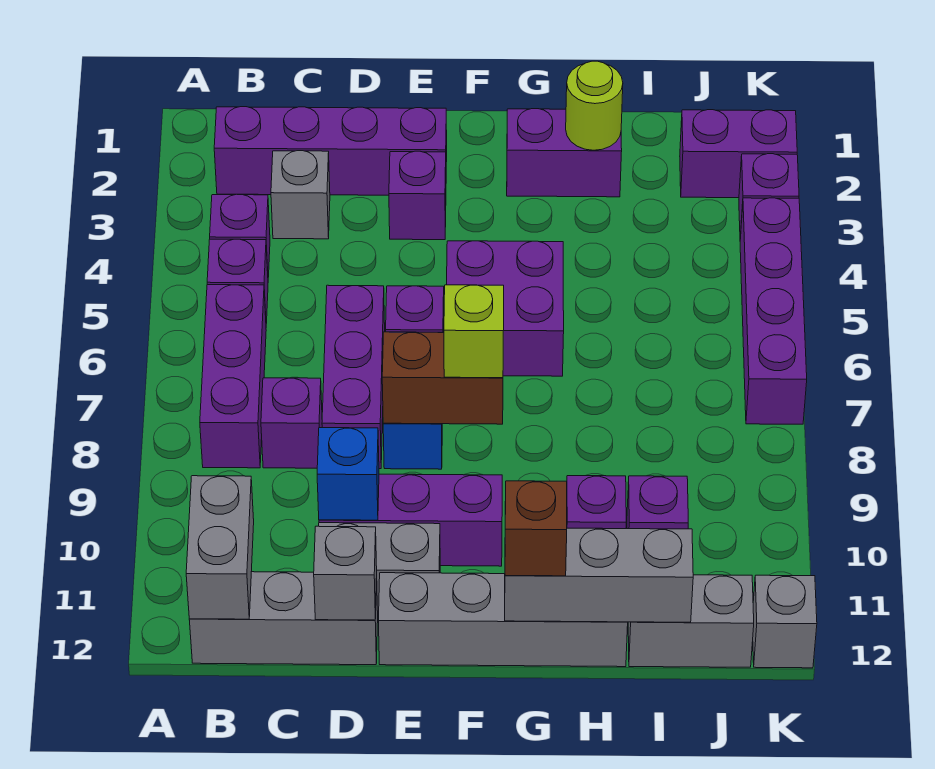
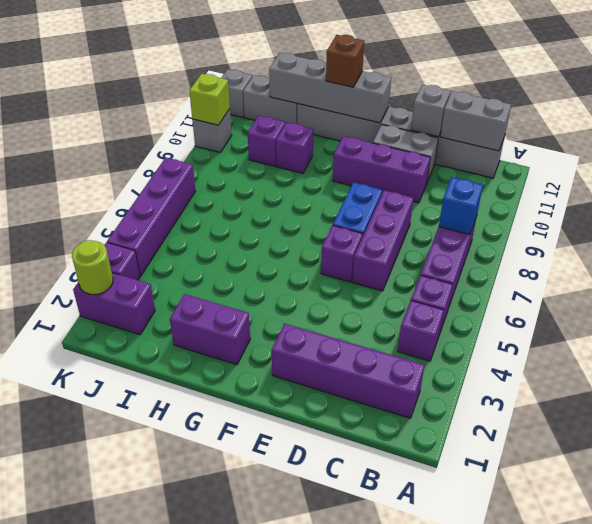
grey brick B11:B12 level 2 -> grey brick B12:C12 level 2
grey brick C3 level 1 -> grey brick K10 level 1
purple brick C8 level 1 -> none
blue brick D10 level 2 -> blue brick B8 level 2
purple brick E3 level 1 -> none
brown brick E8:F8 level 2 -> none
purple brick F5:G6 level 1 -> none
lime brick F8 level 3 -> lime brick K10 level 2
grey brick G12:I12 level 2 -> grey brick F12:I12 level 2
lime round brick H2 level 2 -> lime round brick K2 level 2

